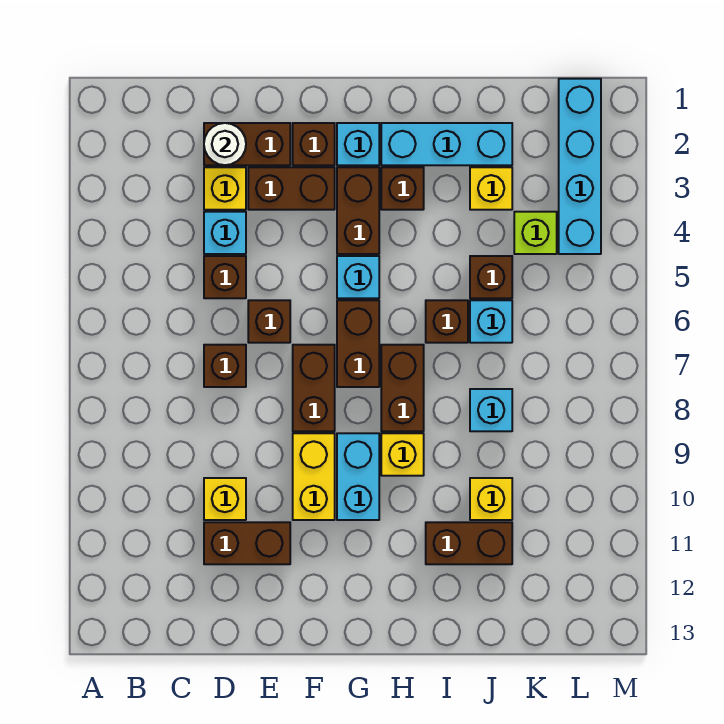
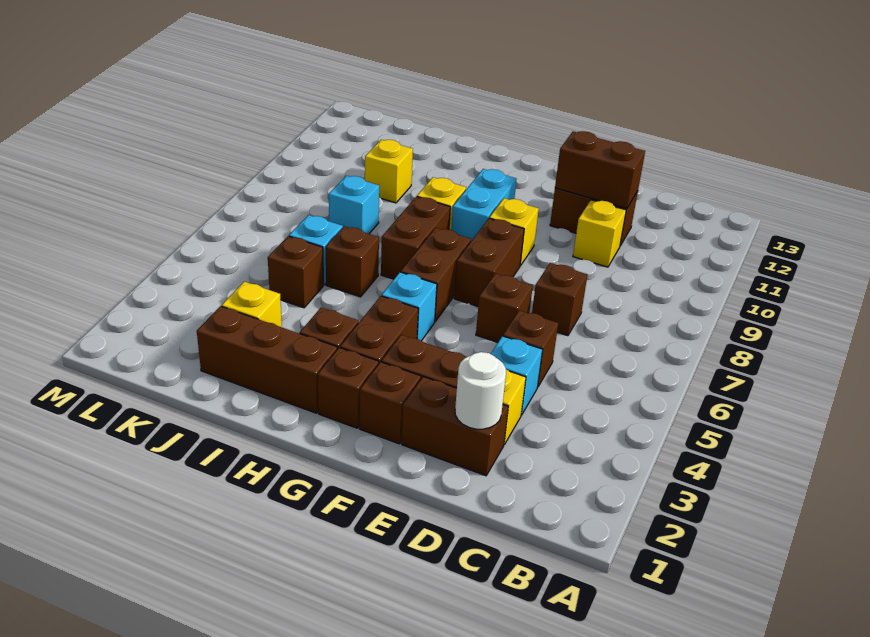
yellow brick F9:F10 level 1 -> yellow brick F9 level 1
cyan brick G2 level 1 -> brown brick G2 level 1
cyan brick H2:J2 level 1 -> brown brick H2:J2 level 1
brown brick I11:J11 level 1 -> brown brick D11:E11 level 2
lime brick K4 level 1 -> none
cyan brick L1:L4 level 1 -> none

